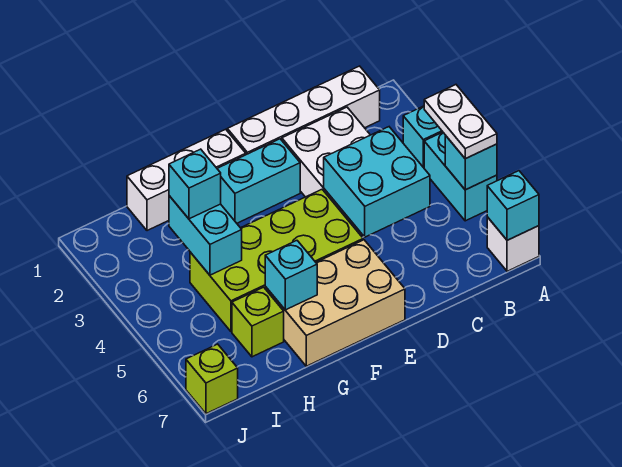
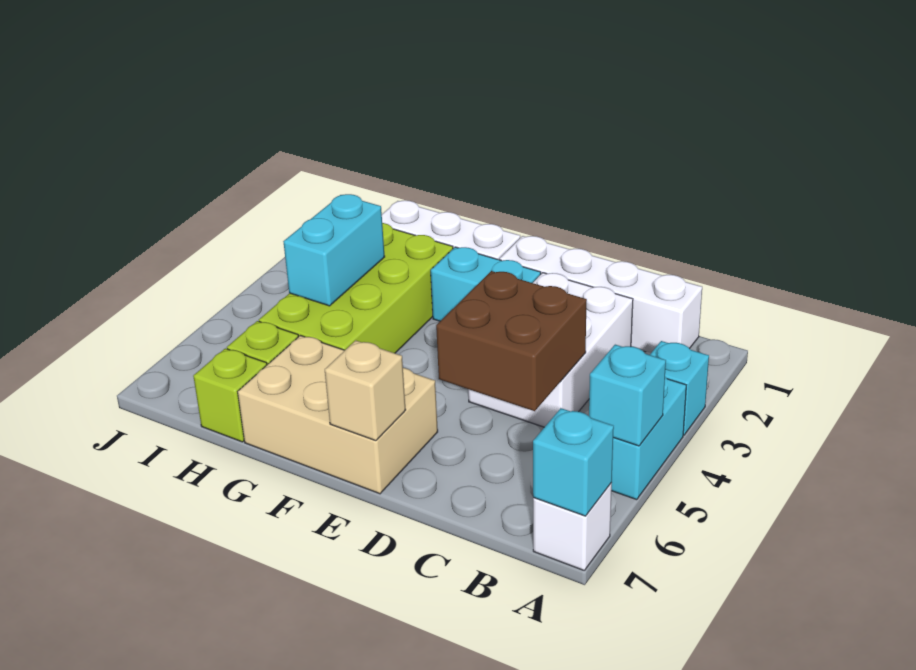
white plate A4:A5 level 3 -> none
cyan brick C4:D5 level 2 -> brown brick C4:D5 level 2
lime brick E4:H5 level 1 -> lime brick G2:H5 level 1
none -> tan brick E7 level 2
cyan brick G6 level 2 -> none
cyan brick H3 level 3 -> none
lime brick J7 level 1 -> lime brick H7 level 1

